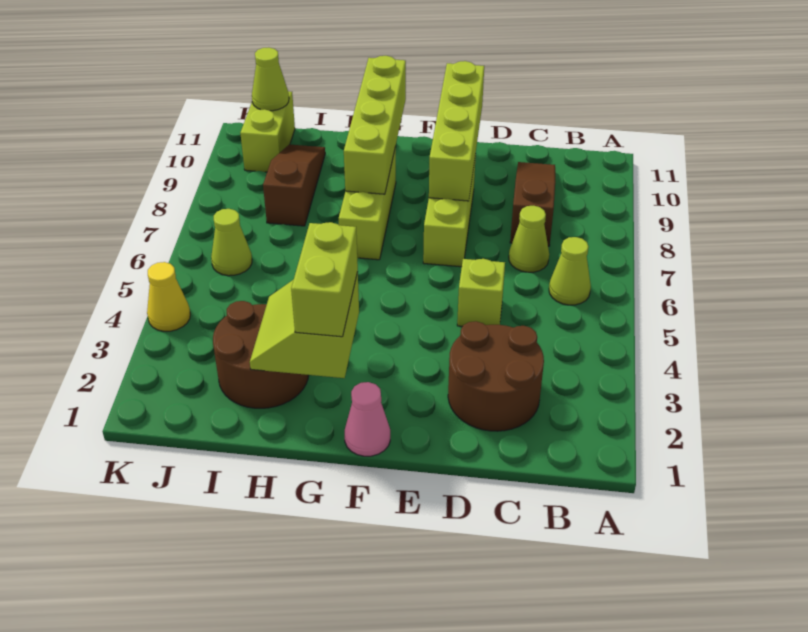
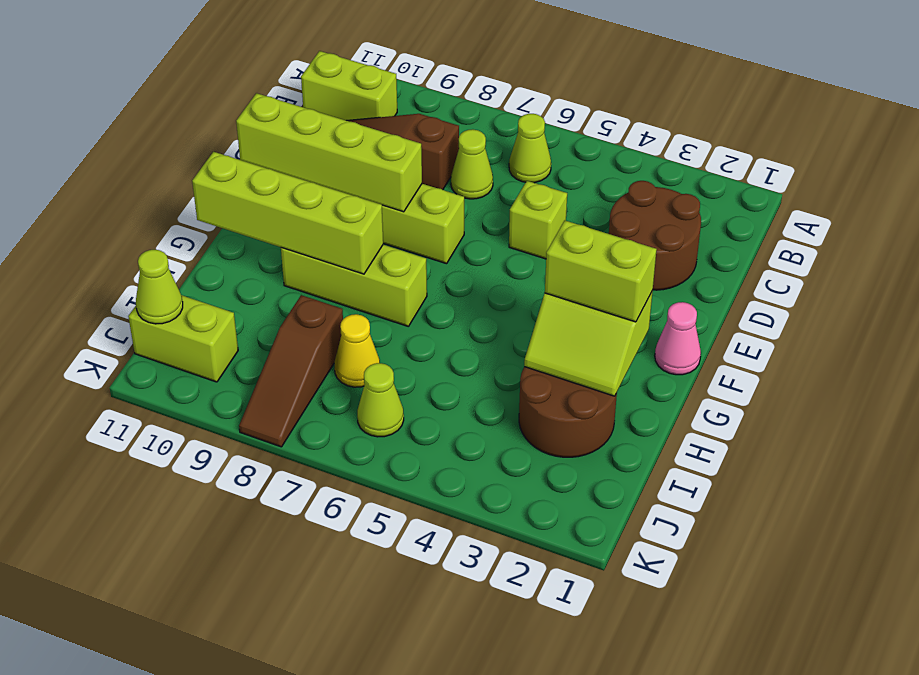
none -> lime brick B10:B11 level 1
brown slope I8:I10 level 1 top 8 -> brown slope I8:K8 level 1 top I
yellow cone K4 level 1 -> yellow cone I7 level 1

